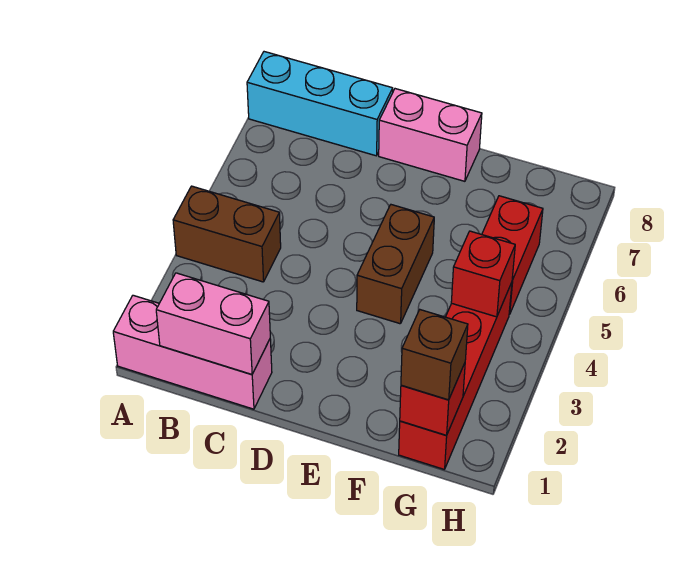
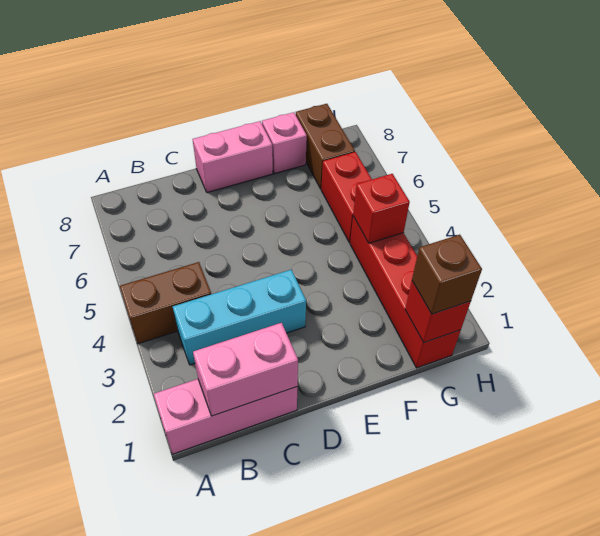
cyan brick A8:C8 level 1 -> cyan brick B3:D3 level 1
brown brick E4:E5 level 1 -> brown brick G7:G8 level 1
none -> pink brick F8 level 1

